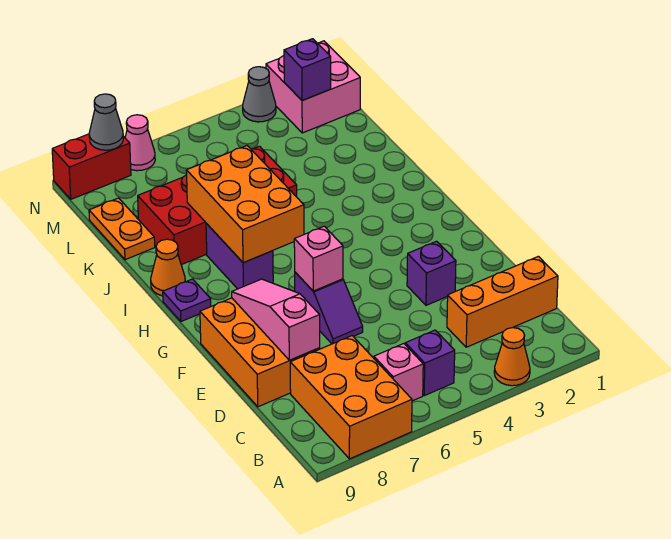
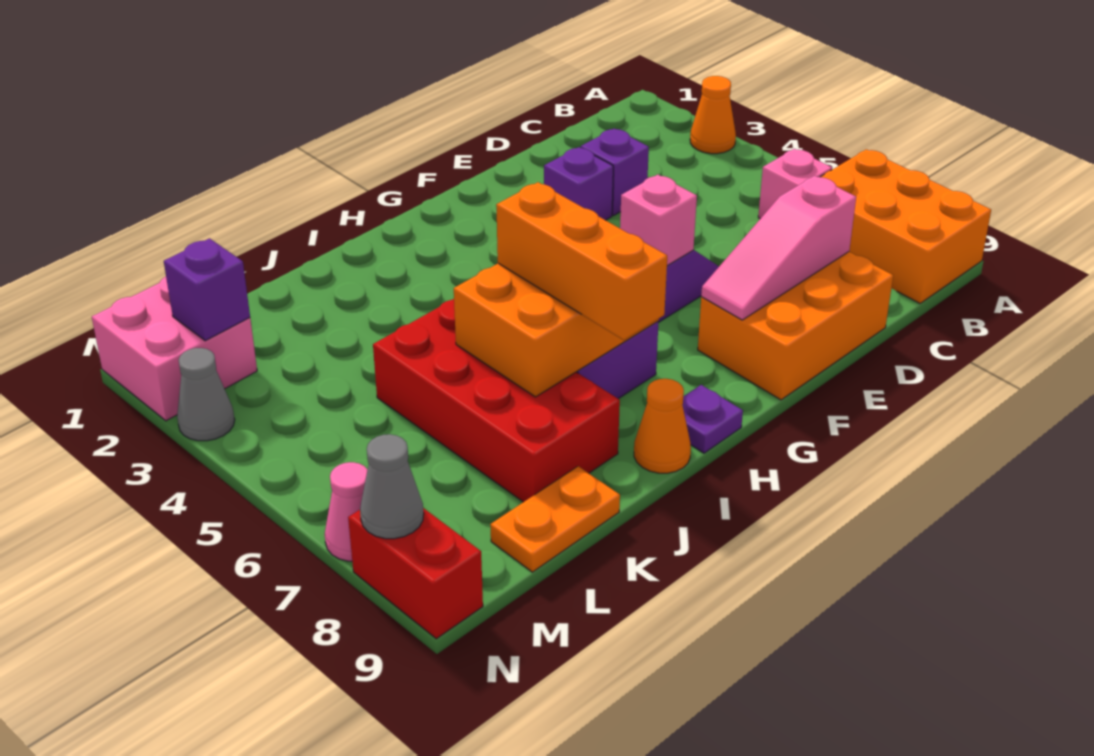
orange brick A7:C8 level 1 -> orange brick A7:B9 level 1
purple brick B5 level 1 -> purple brick D3 level 1
orange brick C1:C3 level 1 -> orange brick I6:I8 level 3

